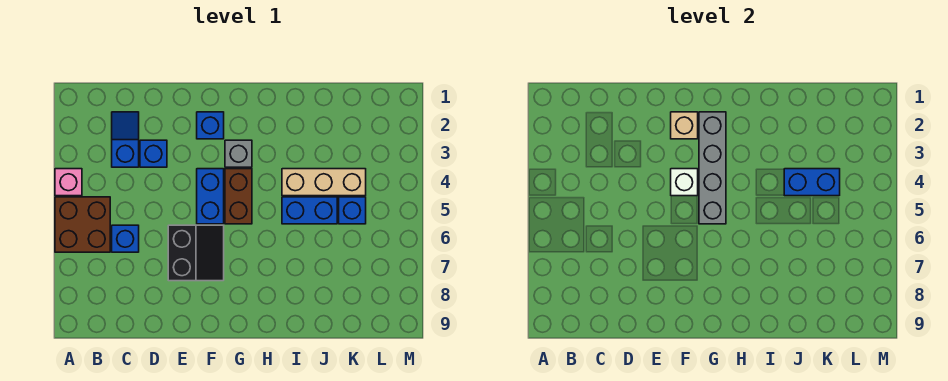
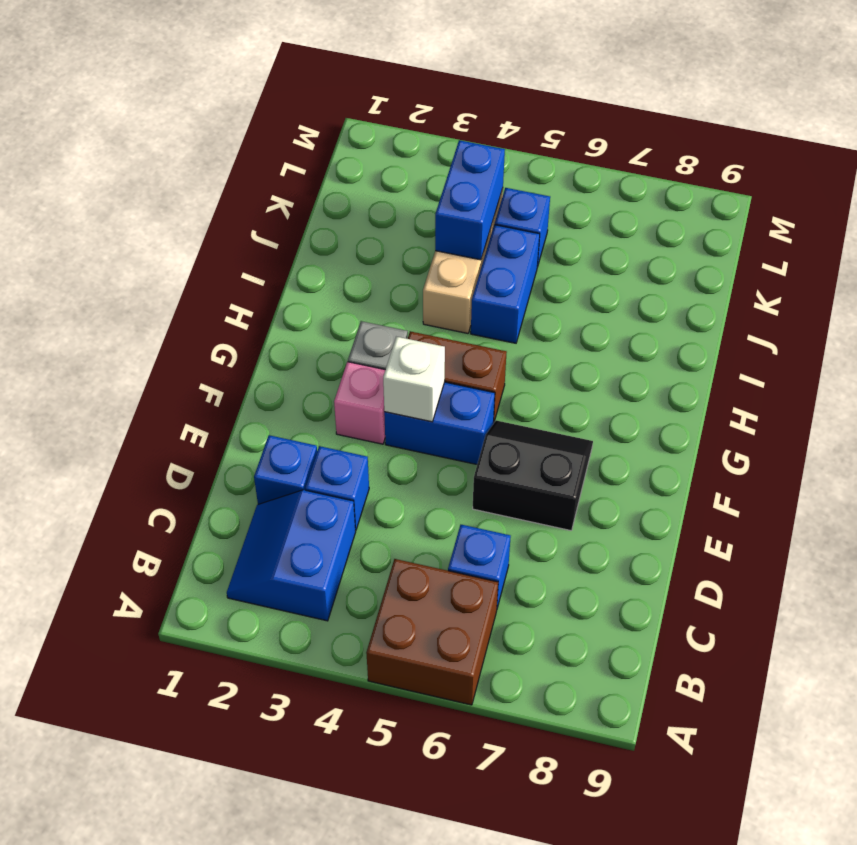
pink brick A4 level 1 -> pink brick F3 level 1
blue slope C2:C3 level 1 top 3 -> blue slope B2:C3 level 1 top 3
blue brick F2 level 1 -> blue brick D2 level 1
tan brick F2 level 2 -> none
grey brick G2:G5 level 2 -> none

